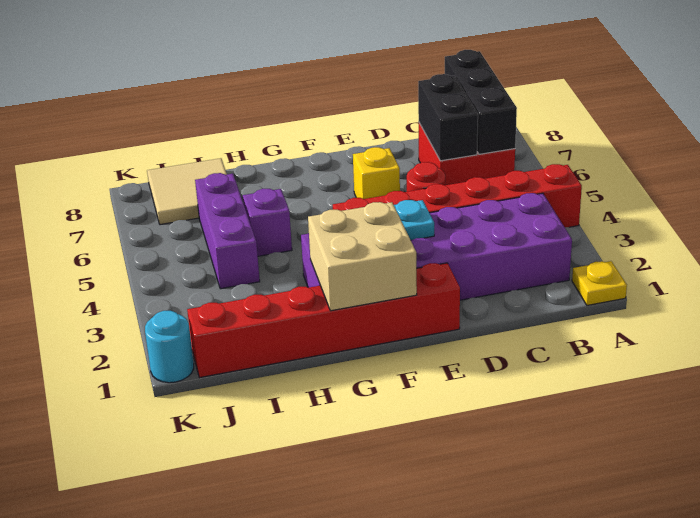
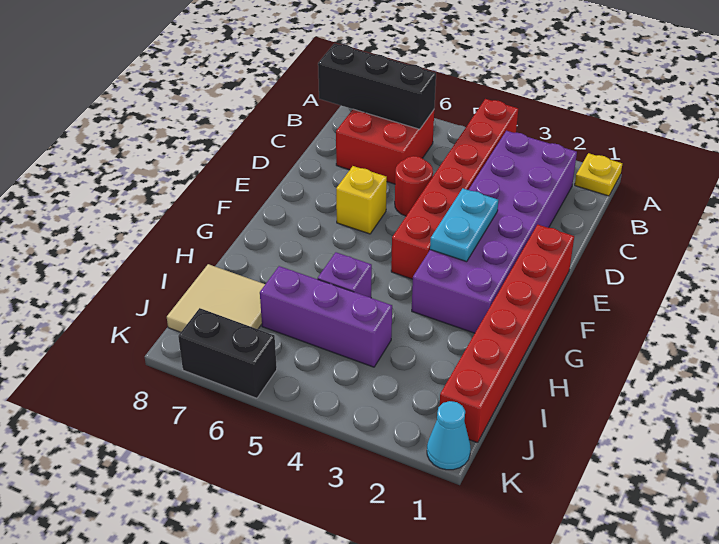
black brick C6:C7 level 2 -> black brick K6:K7 level 1
tan brick F1:G2 level 2 -> none
cyan round brick K1 level 1 -> cyan cone K1 level 1

